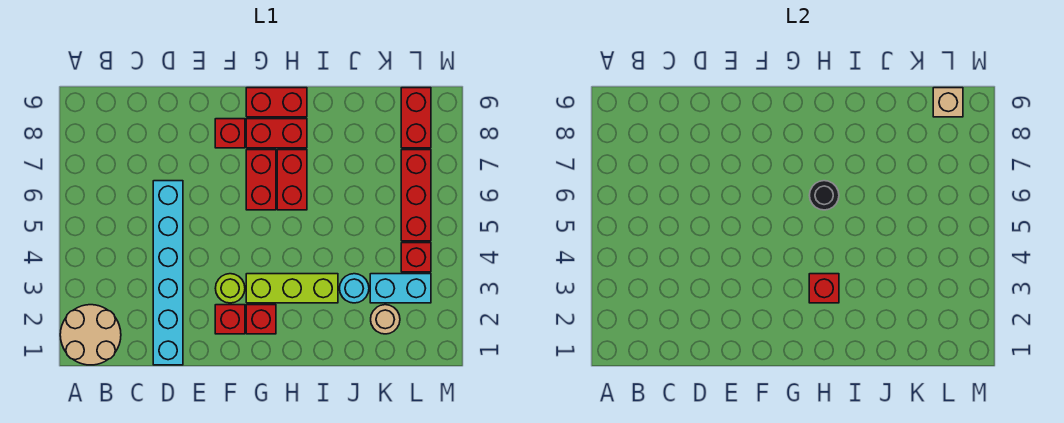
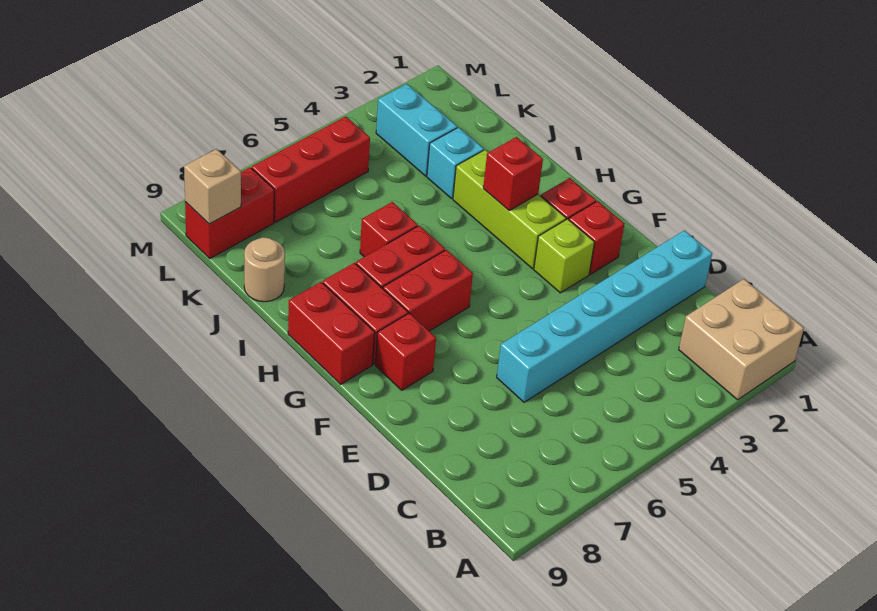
tan round brick A1:B2 level 1 -> tan brick A1:B2 level 1
lime round brick F3 level 1 -> lime brick F3 level 1
black round brick H6 level 2 -> none
cyan round brick J3 level 1 -> cyan brick J3 level 1
tan round brick K2 level 1 -> tan round brick J9 level 1
red brick L4 level 1 -> red brick I6 level 1

